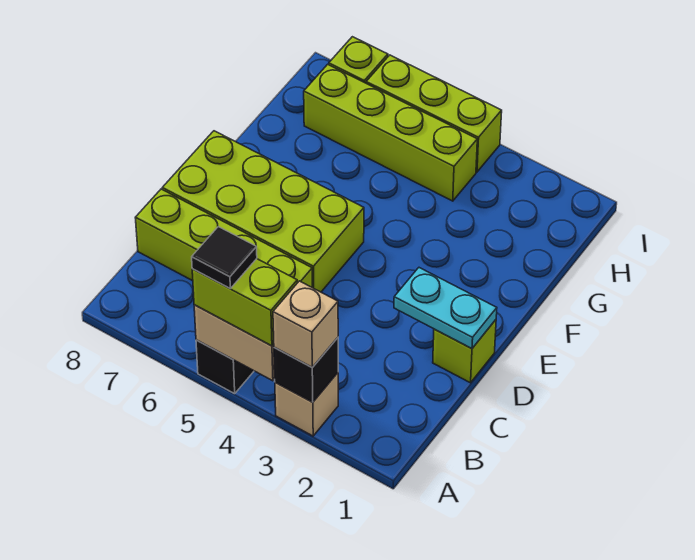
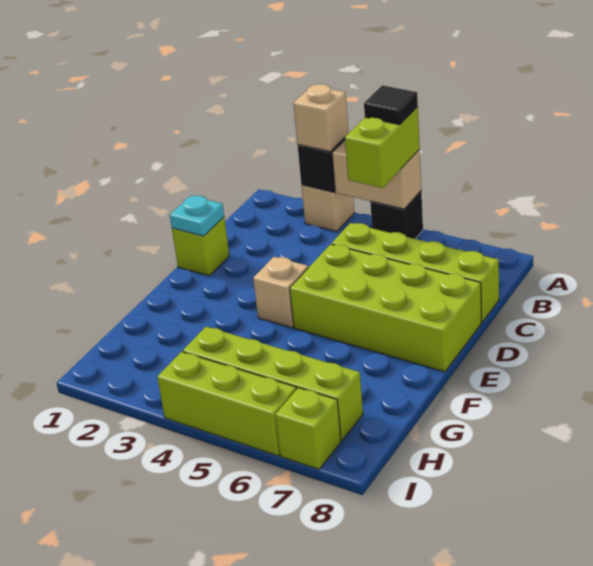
lime brick A4:A5 level 3 -> lime brick A5:B5 level 3
cyan plate D1:D2 level 2 -> cyan plate D1 level 2
none -> tan brick E4 level 1

